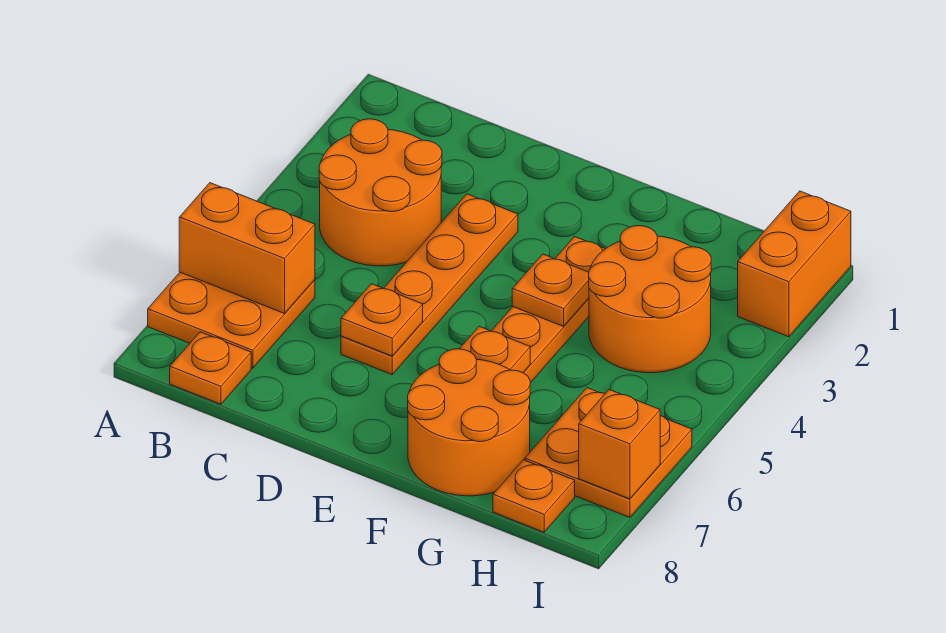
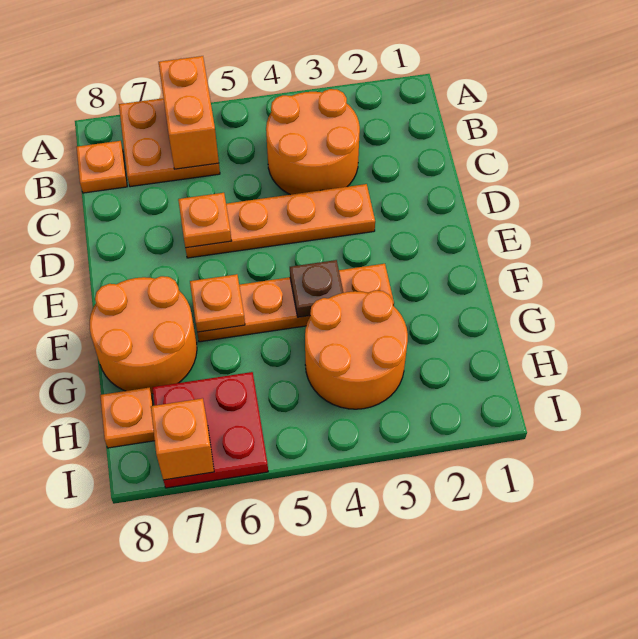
orange plate F4 level 2 -> brown plate F4 level 2
orange plate H6:I7 level 1 -> red plate H6:I7 level 1
orange brick I1:I2 level 1 -> none

